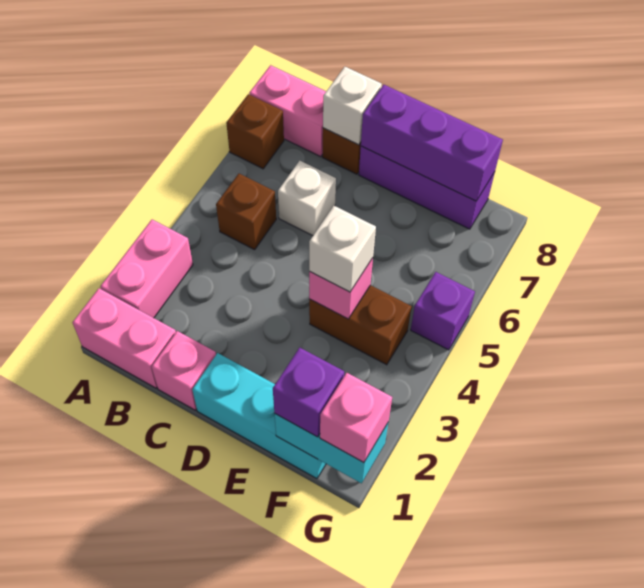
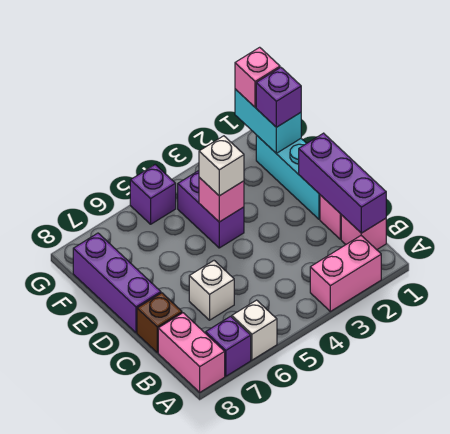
pink brick A1:B1 level 1 -> pink brick B1 level 1
brown brick A7 level 1 -> purple brick A7 level 1
brown brick B5 level 1 -> none
white brick C8 level 2 -> white brick A6 level 1
purple brick D8:F8 level 2 -> purple brick B1:D1 level 2
brown brick E4:F4 level 1 -> purple brick E4:F4 level 1

